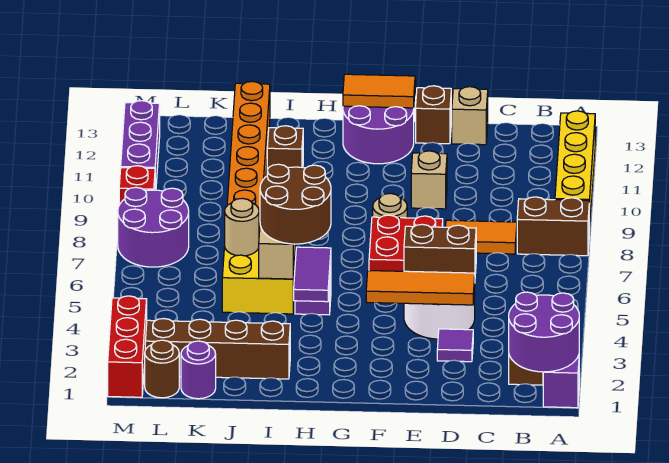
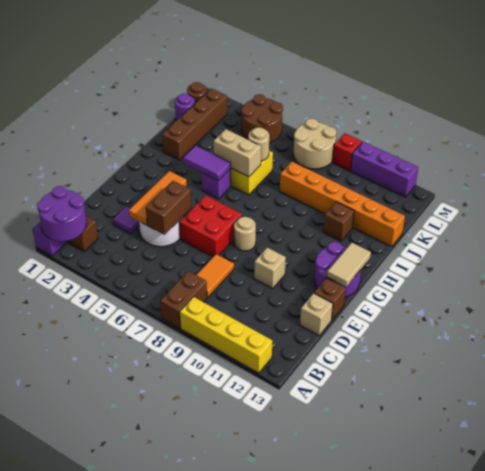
orange tile F13:G13 level 2 -> tan tile F13:G13 level 2
brown round brick H5:I6 level 3 -> brown round brick L4:M5 level 1
purple round brick L7:M8 level 1 -> tan round brick L7:M8 level 1
red brick M1:M3 level 1 -> none

